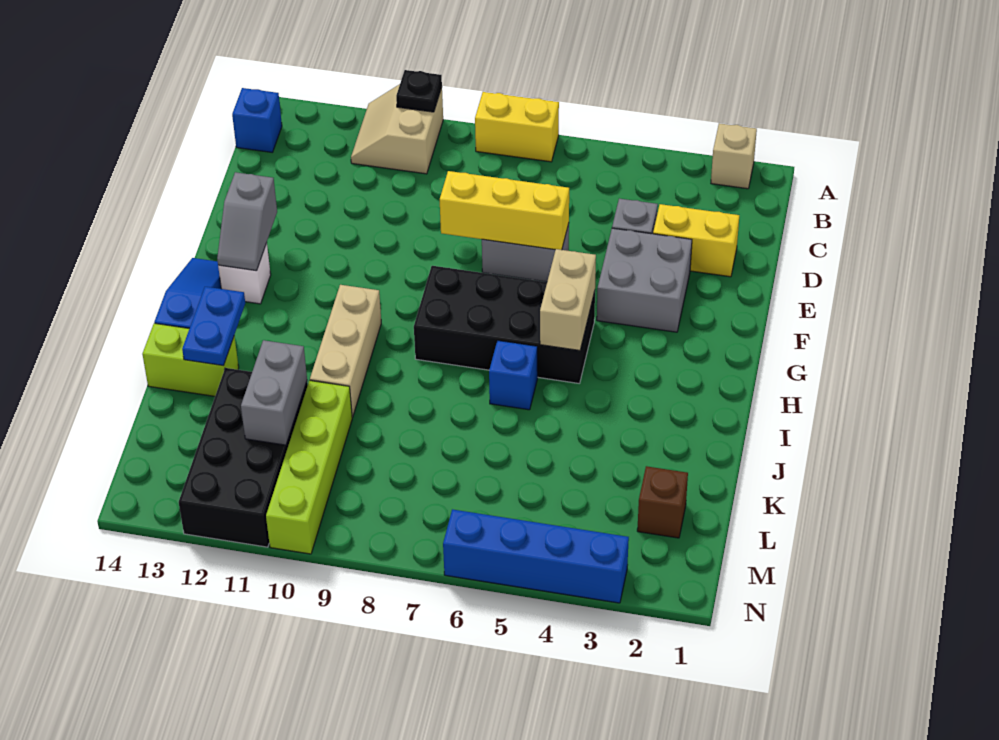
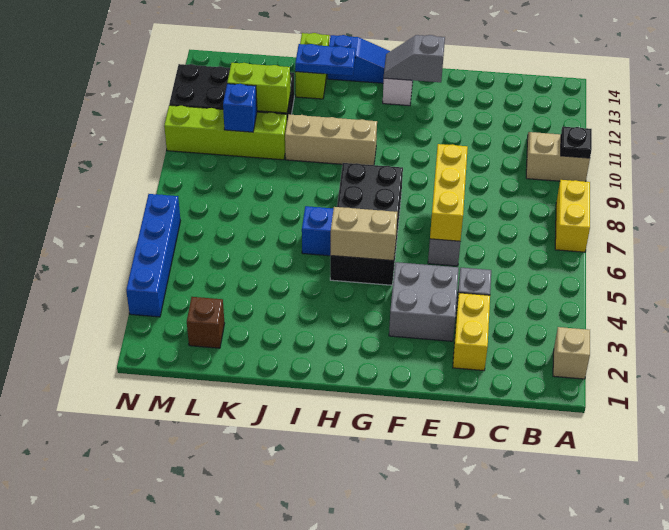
blue brick B14 level 1 -> blue brick L10 level 2
grey brick K11:L11 level 2 -> lime brick K11:L11 level 2

